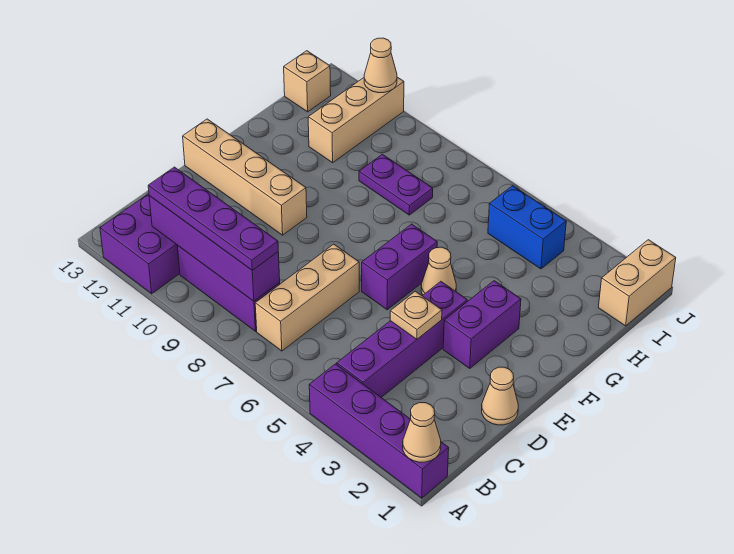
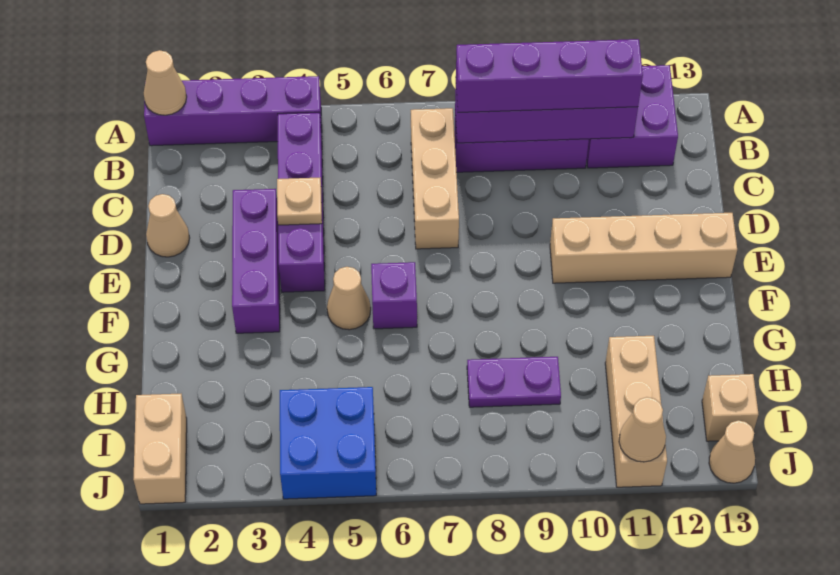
purple plate B8:B11 level 3 -> purple brick B8:B11 level 3
purple brick E3:F3 level 1 -> purple brick D3:F3 level 1
purple brick E6:F6 level 1 -> purple brick F6 level 1
blue brick I4:I5 level 1 -> blue brick I4:J5 level 1
none -> tan cone J13 level 1

